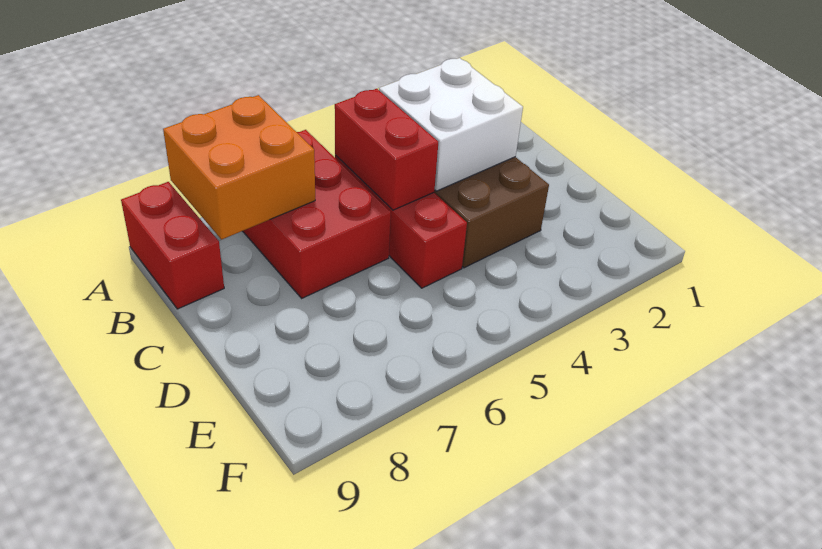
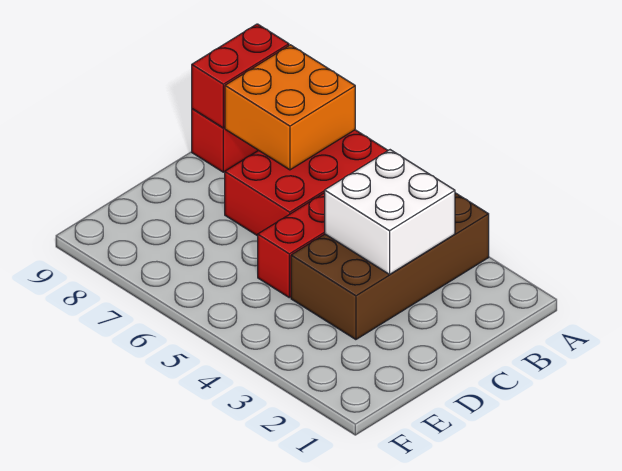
red brick B5:C5 level 2 -> red brick A9:B9 level 2

